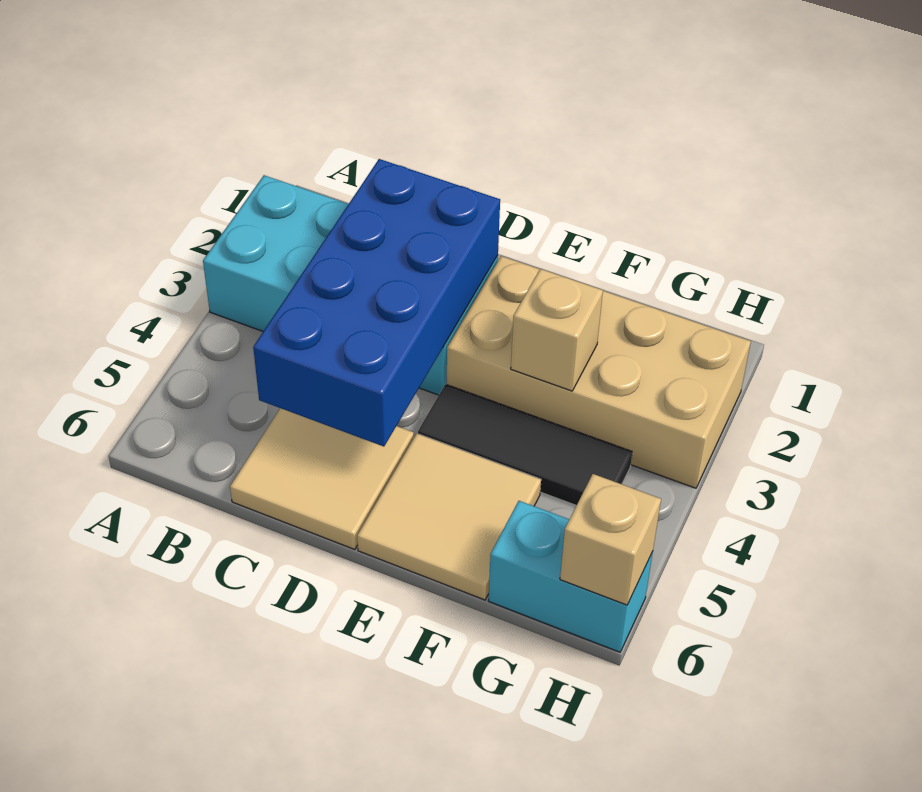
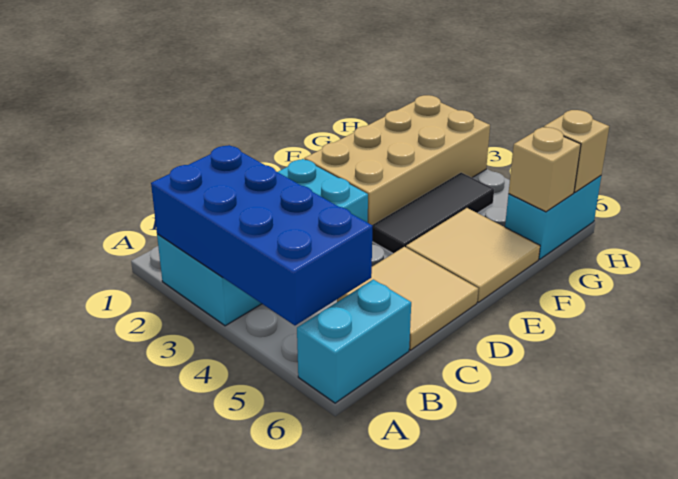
none -> cyan brick A6:B6 level 1
blue brick C2:D5 level 2 -> blue brick A2:B5 level 2
tan brick F3 level 2 -> tan brick G6 level 2

